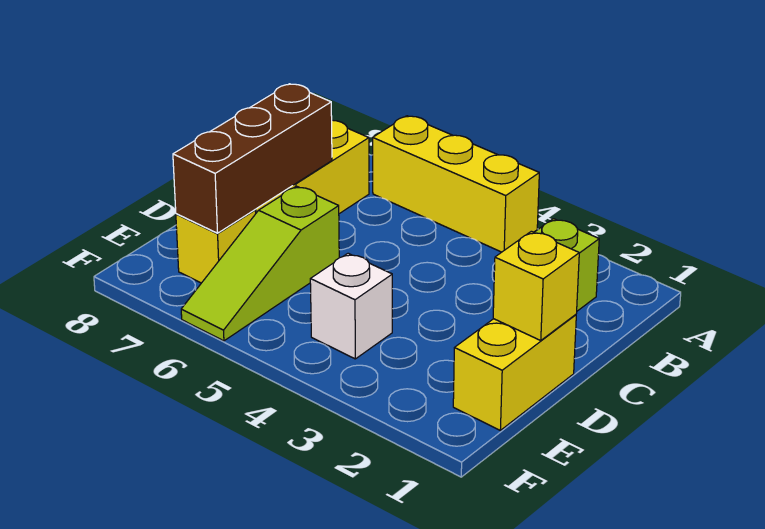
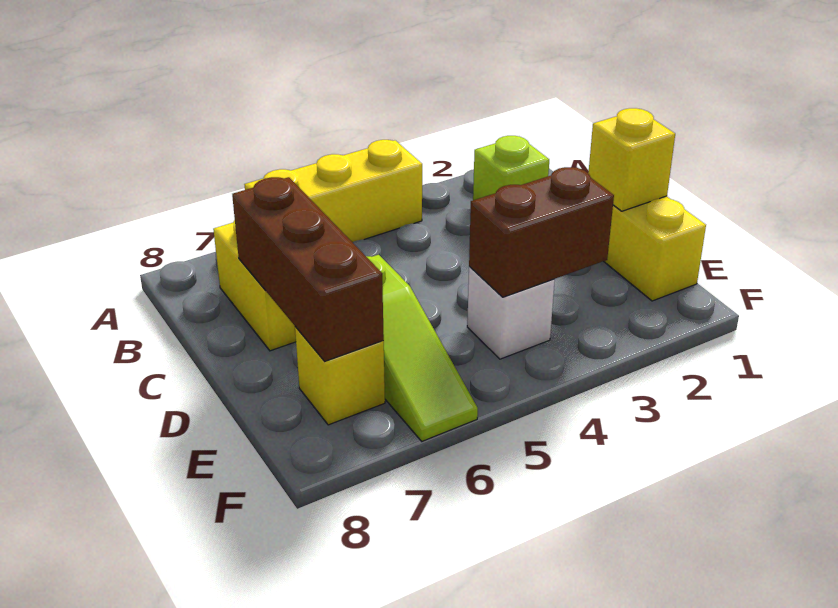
none -> brown brick E3:E4 level 2

